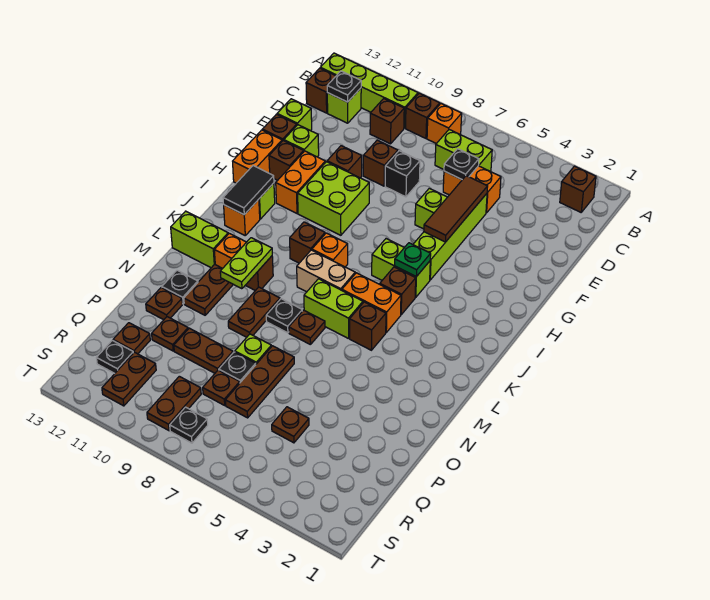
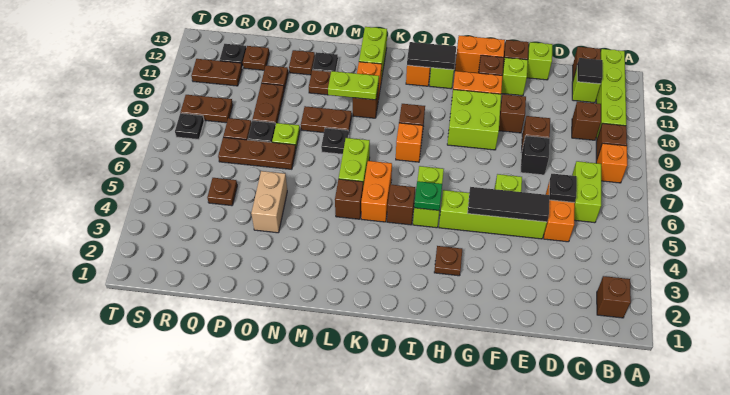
black plate C12 level 2 -> black tile C12 level 2
brown tile E5:G5 level 2 -> black tile E5:G5 level 2
tan brick K7:K8 level 1 -> tan brick O4:O5 level 1
brown plate M7 level 1 -> brown plate H3 level 1

